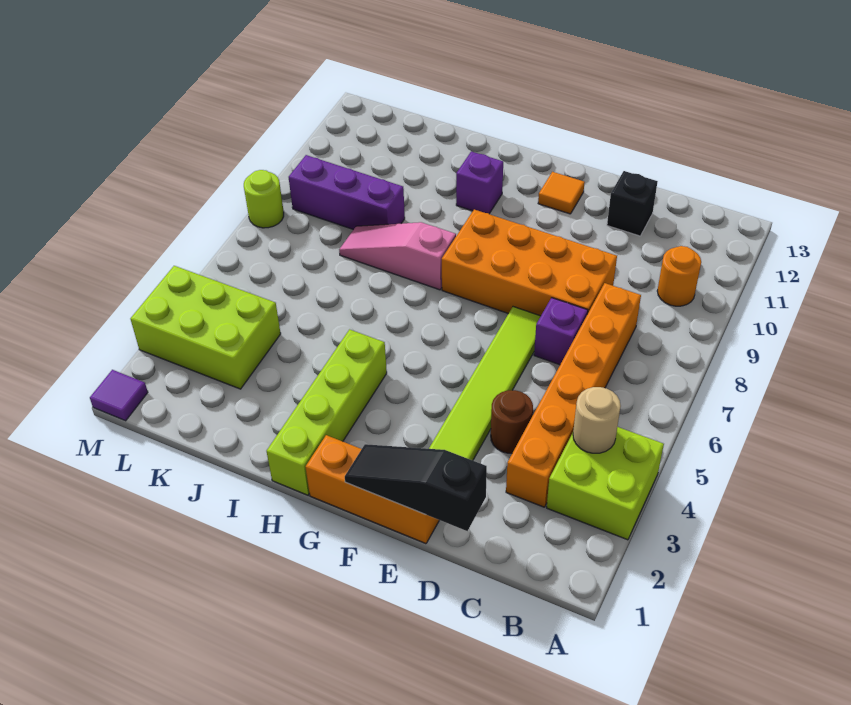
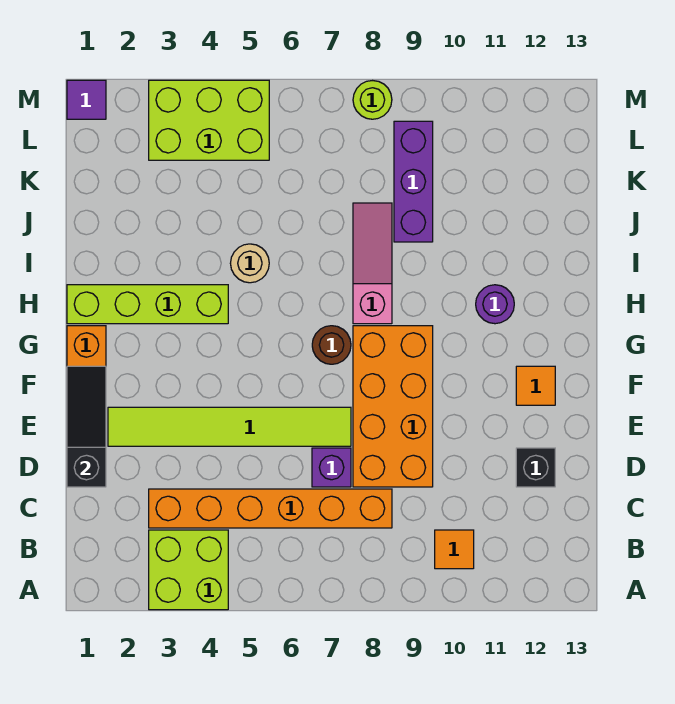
tan round brick B4 level 2 -> tan round brick I5 level 1
orange round brick B10 level 1 -> orange tile B10 level 1
brown round brick D4 level 1 -> brown round brick G7 level 1
purple brick H11 level 1 -> purple round brick H11 level 1
lime brick K3:M4 level 1 -> lime brick L3:M5 level 1

